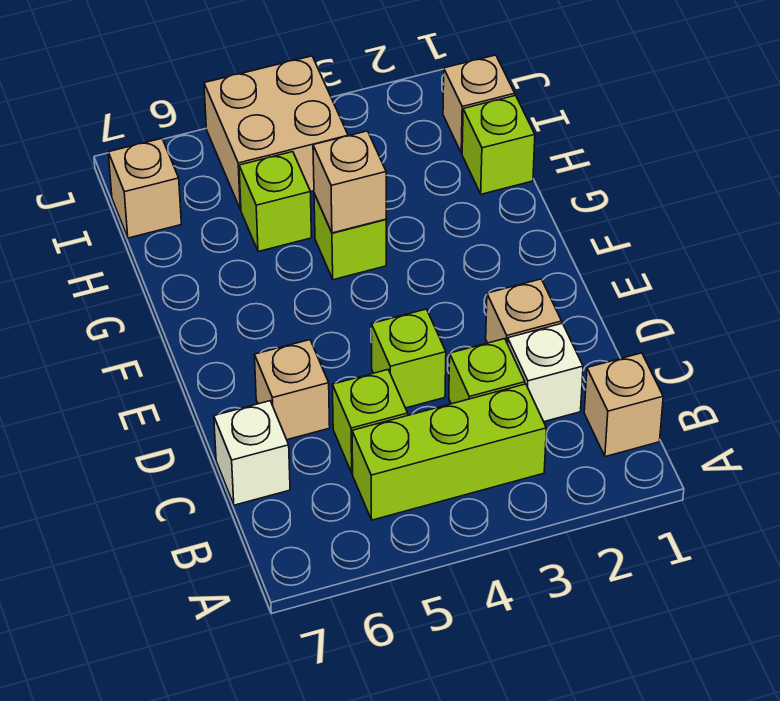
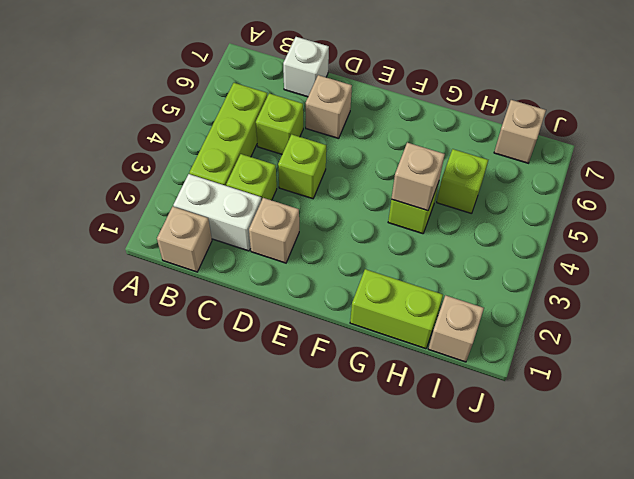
white brick C2 level 1 -> white brick B2:C2 level 1
lime brick H1 level 1 -> lime brick G1:H1 level 1
tan brick I4:J5 level 1 -> none

